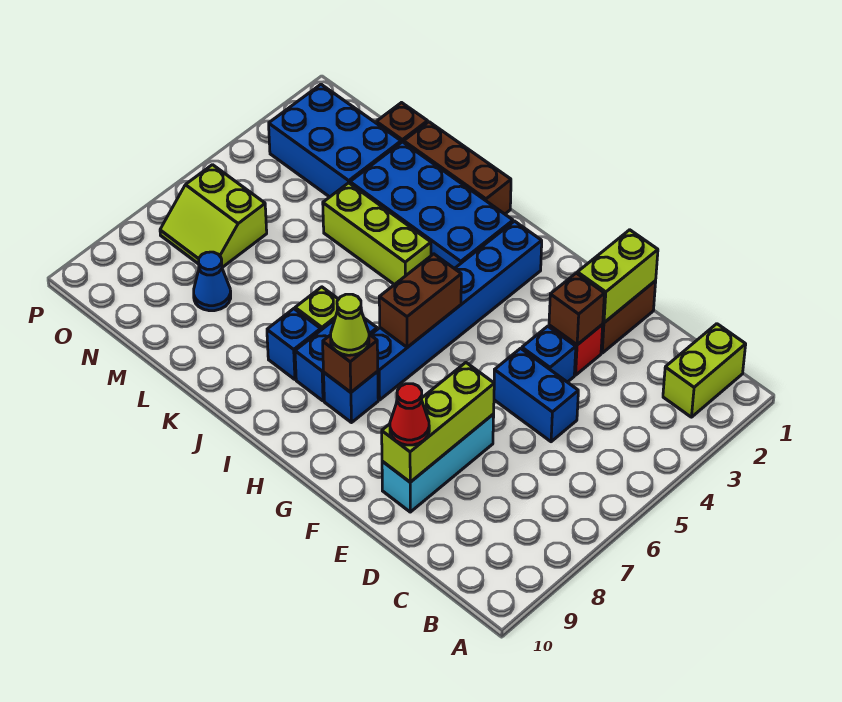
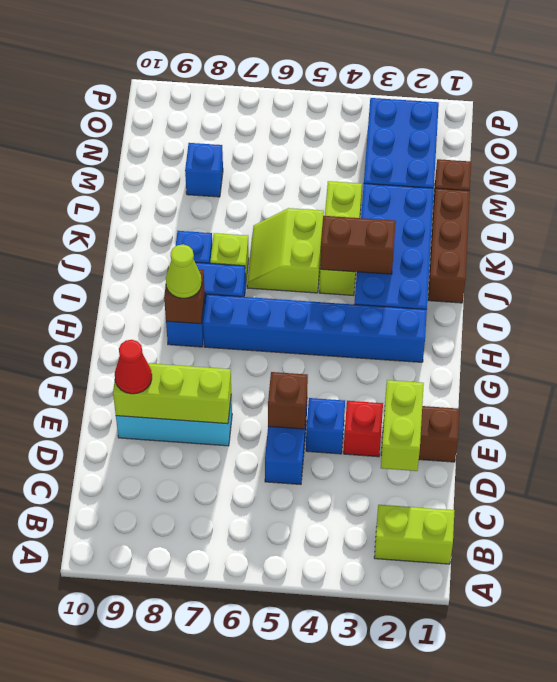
lime brick E1:E2 level 2 -> lime brick D2:E2 level 2
brown brick E3 level 2 -> brown brick E5 level 2
brown brick H5:H6 level 2 -> brown brick J3:J4 level 2
blue cone M8 level 1 -> blue brick M8 level 1
lime slope N6:O7 level 1 top 6 -> lime slope J5:K6 level 1 top 5

